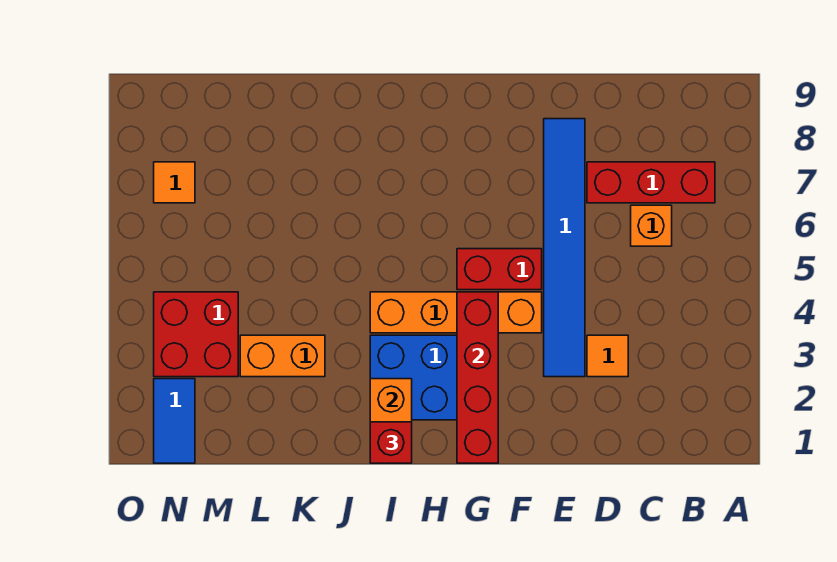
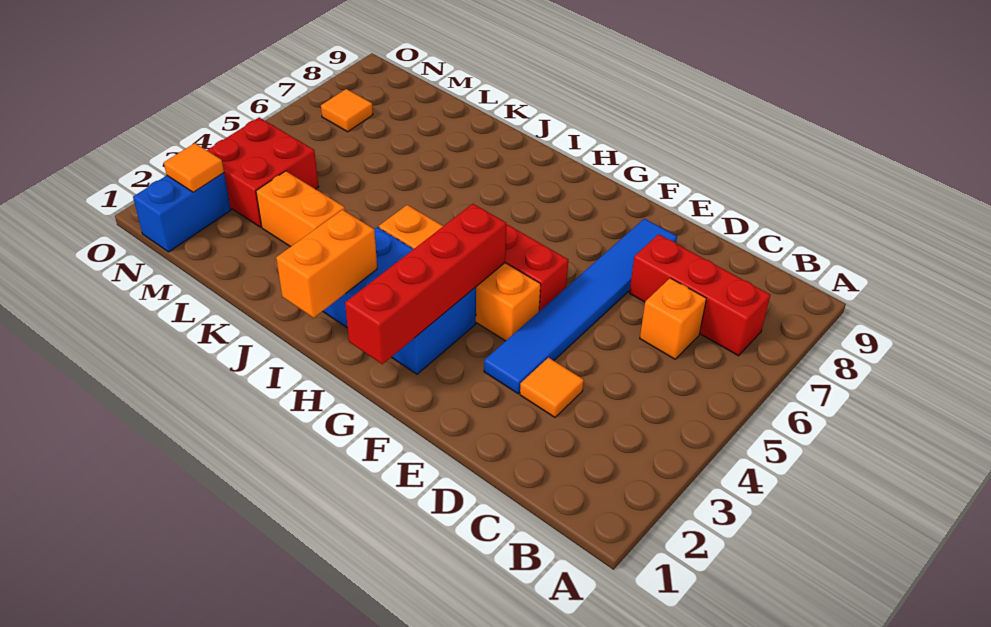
red brick I1 level 3 -> none
blue tile N1:N2 level 1 -> blue brick N1:N2 level 1
none -> orange tile N2 level 2

